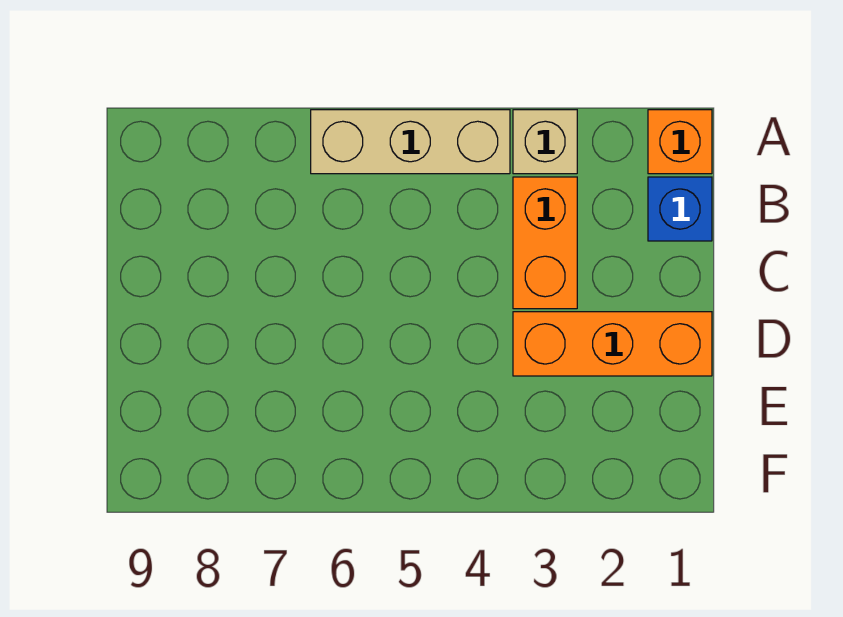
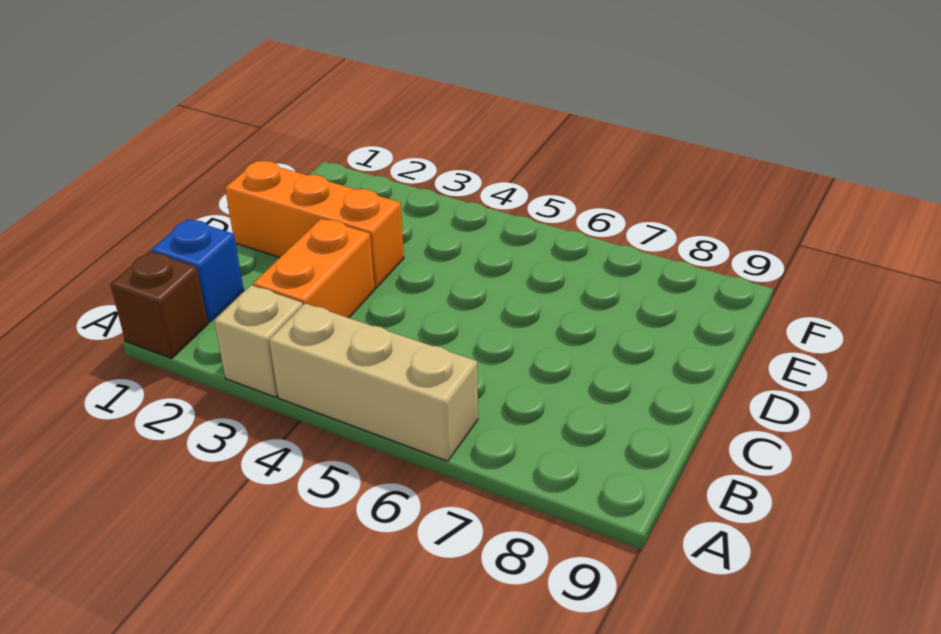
orange brick A1 level 1 -> brown brick A1 level 1

